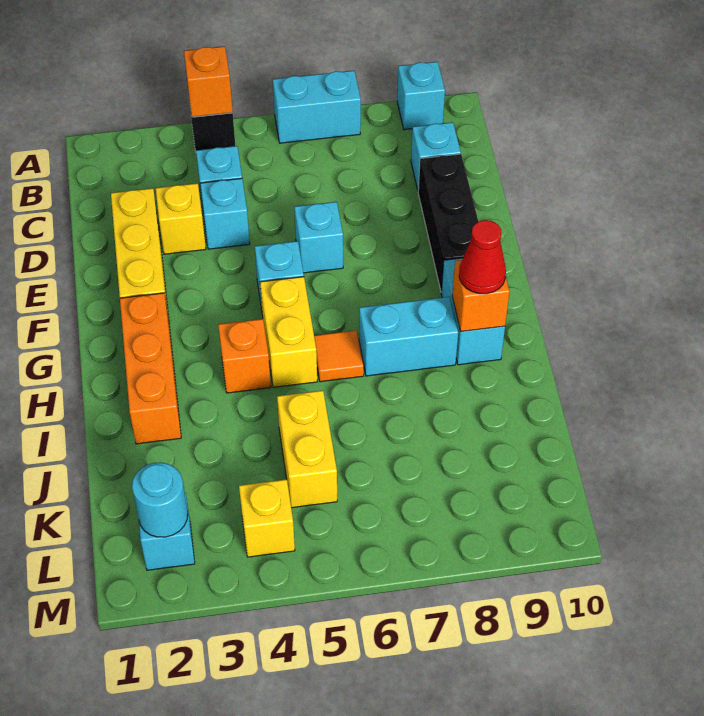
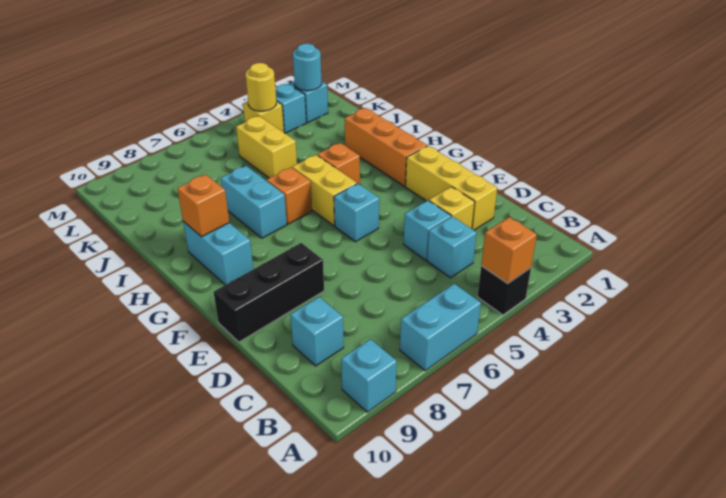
black brick D9:F9 level 1 -> black brick E8:E10 level 1
cyan brick E6 level 1 -> cyan brick L3 level 1
orange tile H6 level 1 -> orange brick H6 level 1
cyan brick H7:H8 level 1 -> cyan brick H7:I7 level 1
red cone H9 level 3 -> none
none -> yellow round brick L4 level 2

